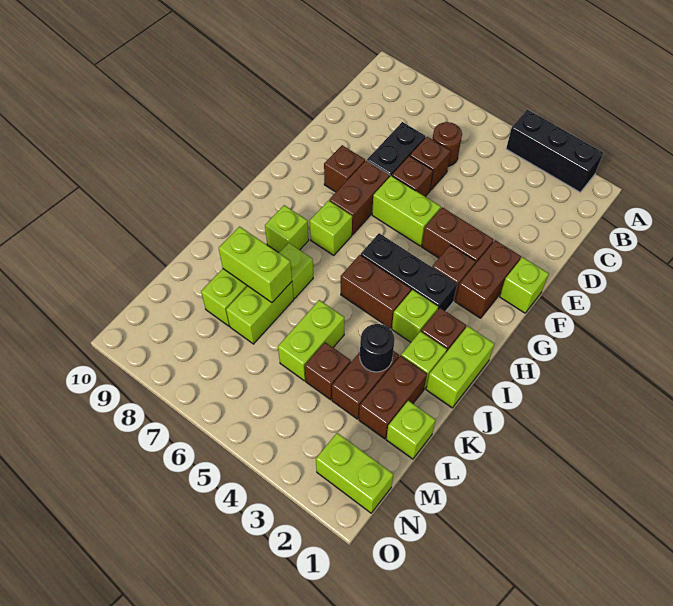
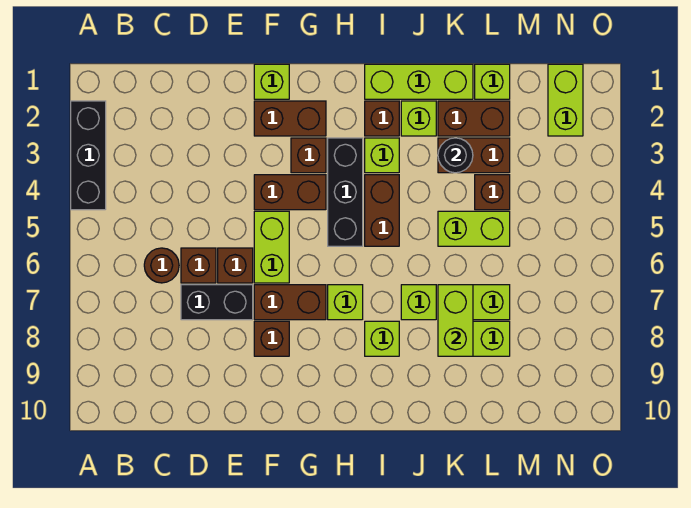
brown brick F3:F4 level 1 -> brown brick F4:G4 level 1
lime brick I1:J1 level 1 -> lime brick I1:K1 level 1

